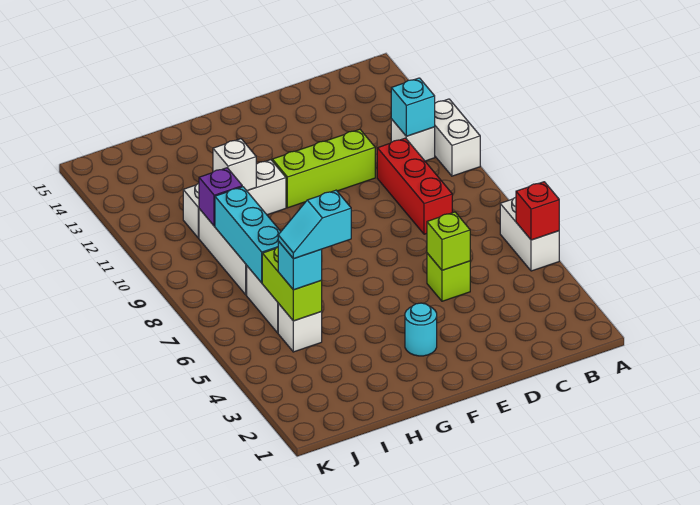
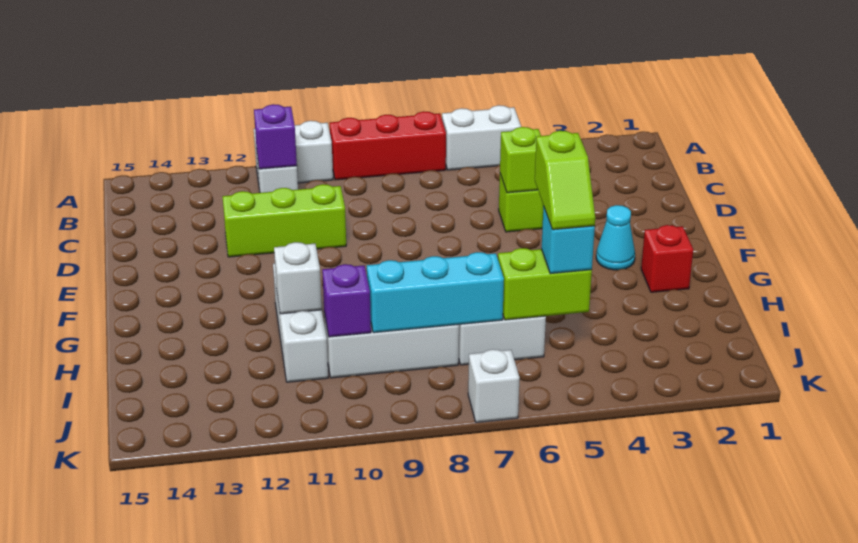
red brick A5 level 2 -> red brick G2 level 1
cyan brick B11 level 2 -> purple brick B11 level 2
red brick C8:C10 level 1 -> red brick A7:A9 level 1
lime brick D11:F11 level 1 -> lime brick D10:D12 level 1
cyan round brick F3 level 1 -> cyan cone F3 level 1
cyan slope H5:I5 level 4 top H -> lime slope H5:I5 level 4 top H
white brick I5 level 1 -> white brick K7 level 1

